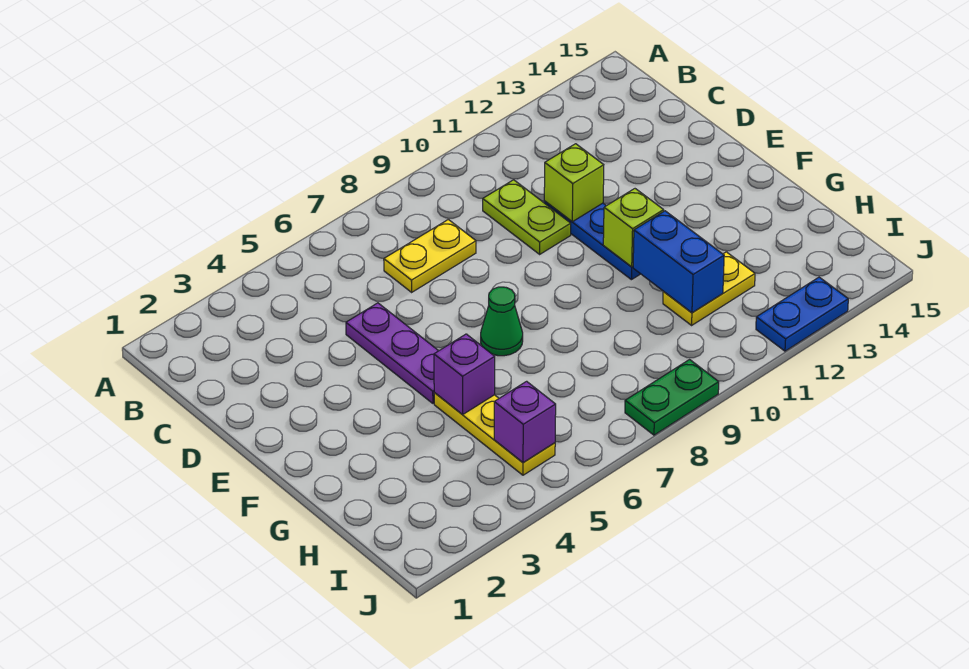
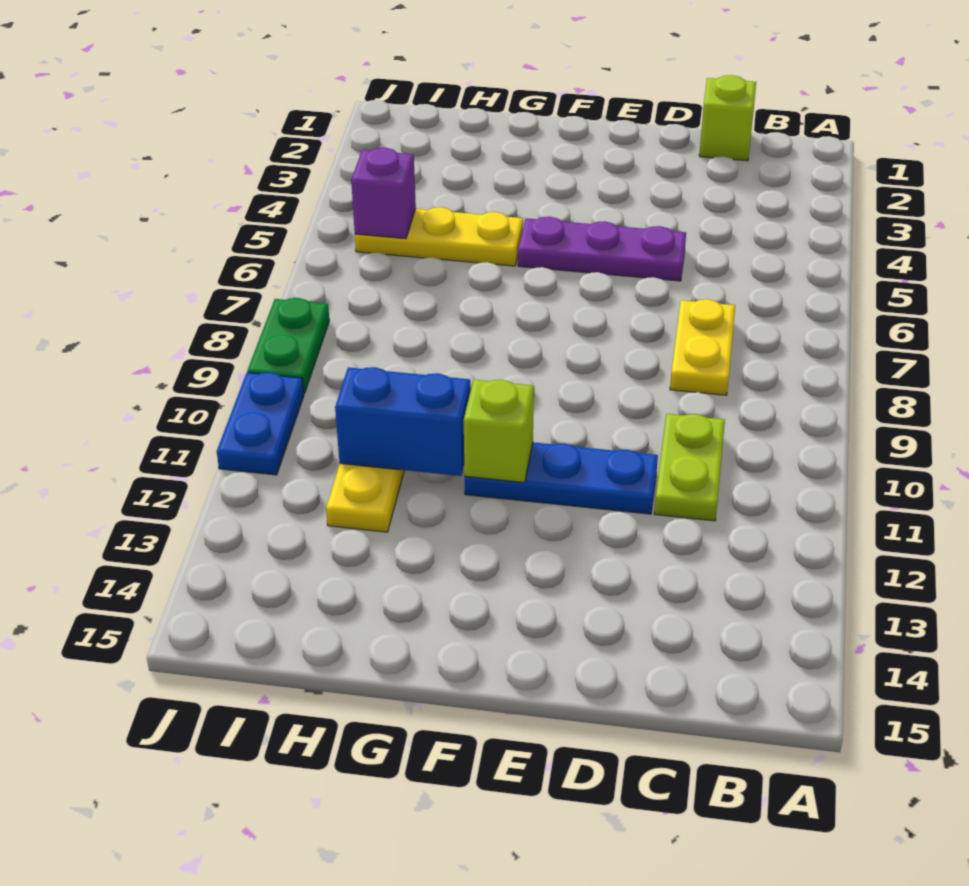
lime plate C10:D10 level 1 -> lime plate C10:C11 level 1
lime brick D11 level 2 -> lime brick C1 level 1
green cone F7 level 1 -> none
purple brick G5 level 2 -> none
blue plate J12:J13 level 1 -> blue plate J10:J11 level 1

